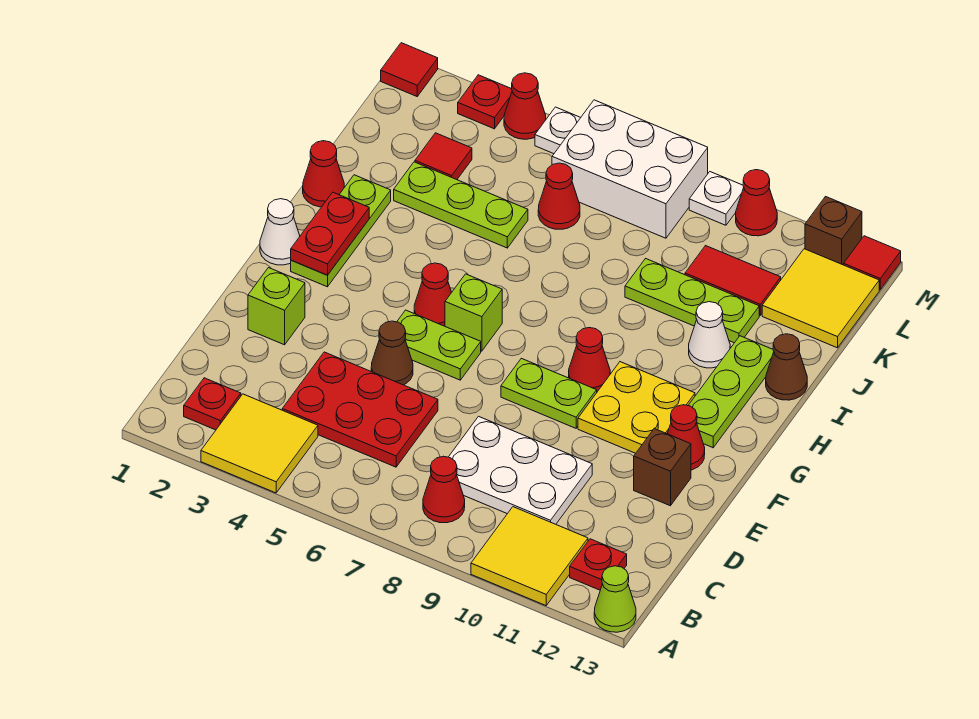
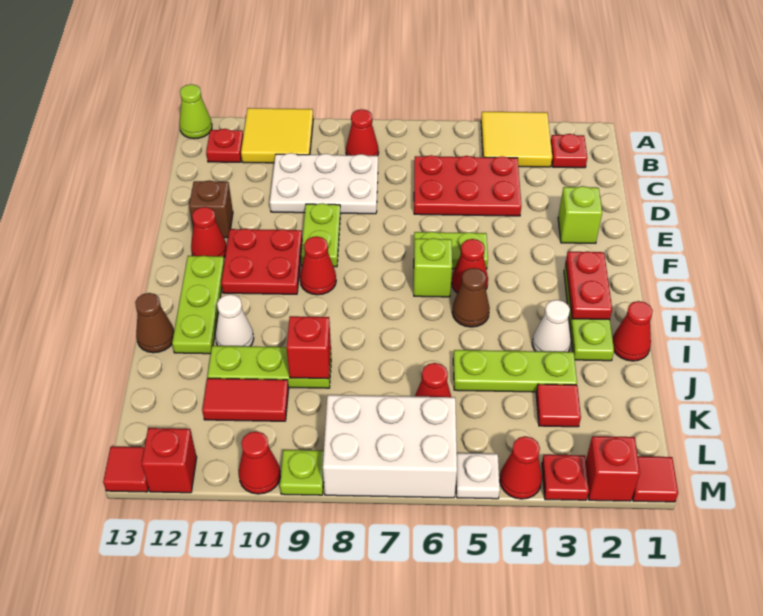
brown cone E5 level 1 -> brown cone H5 level 1
lime plate F8:F9 level 1 -> lime plate E9:F9 level 1
yellow plate F10:G11 level 1 -> red plate F10:G11 level 1
white cone G1 level 1 -> white cone I3 level 1
none -> red brick J9 level 2
yellow tile K12:L13 level 1 -> none
none -> red brick M2 level 1
white plate M9 level 1 -> lime plate M9 level 1
brown brick M12 level 1 -> red brick M12 level 1

